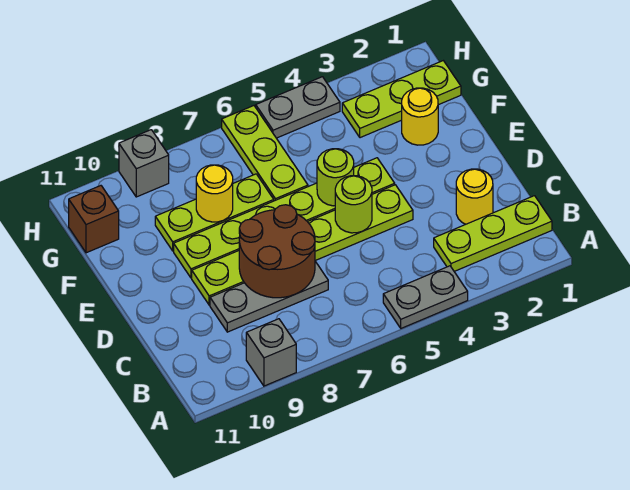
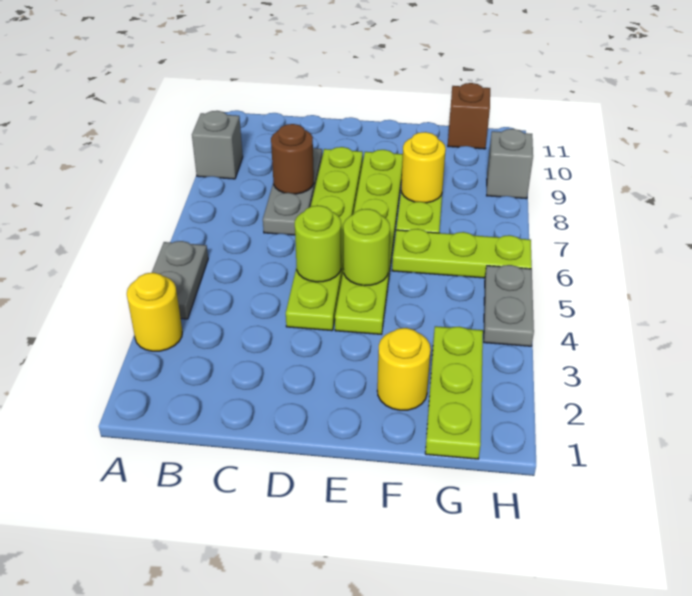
lime plate B1:B3 level 1 -> none
yellow round brick C2 level 1 -> yellow round brick A3 level 1
brown round brick C7:D8 level 2 -> brown round brick C8 level 2

